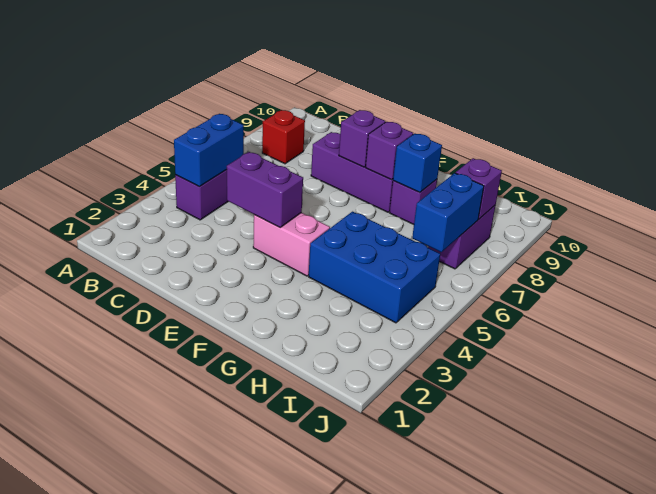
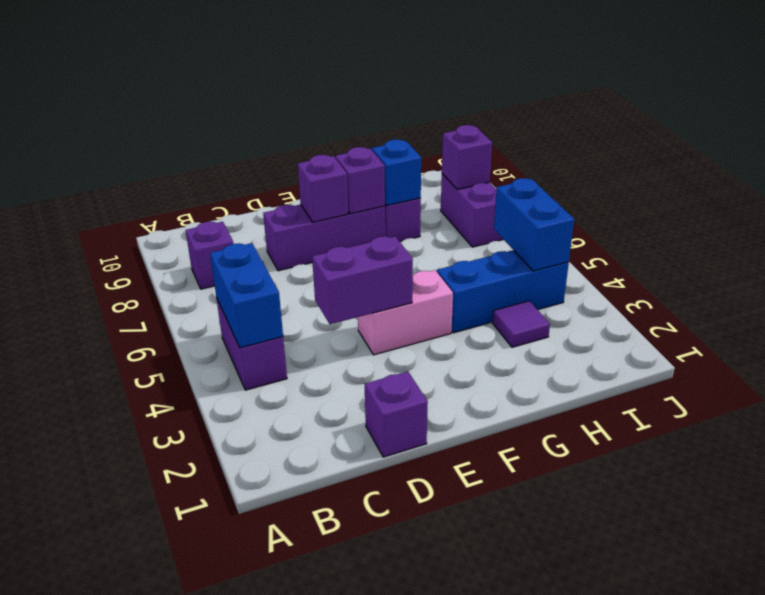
red brick B8 level 1 -> purple brick B8 level 1
none -> purple brick D1 level 1
blue brick G4:I5 level 1 -> blue brick G4:I4 level 1
none -> purple tile H3 level 1
blue brick I6:I7 level 2 -> blue brick I4:I5 level 2

